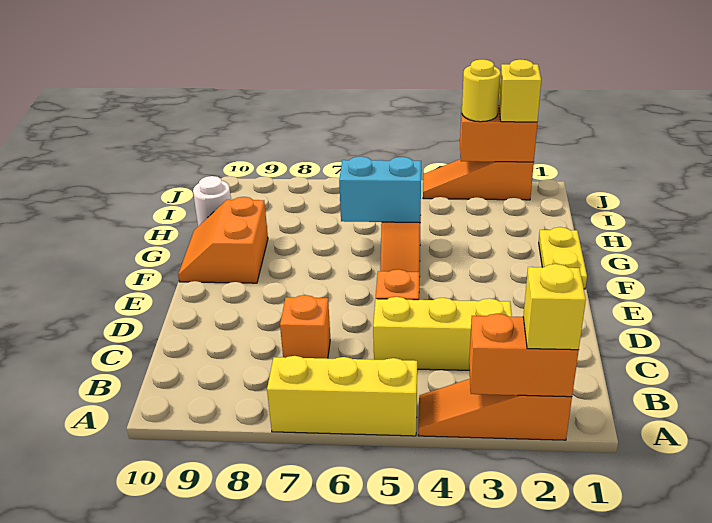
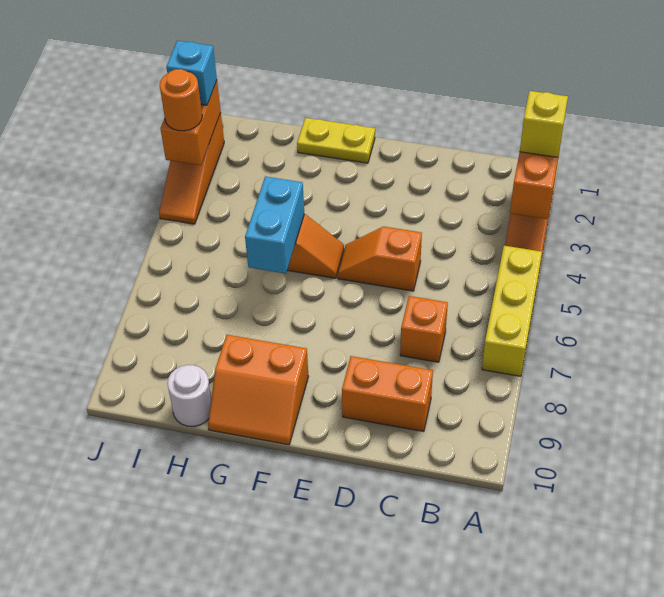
yellow brick C3:C5 level 1 -> none
none -> orange brick C9:D9 level 1
yellow brick J2 level 3 -> cyan brick J2 level 3
yellow round brick J3 level 3 -> orange round brick J3 level 3

